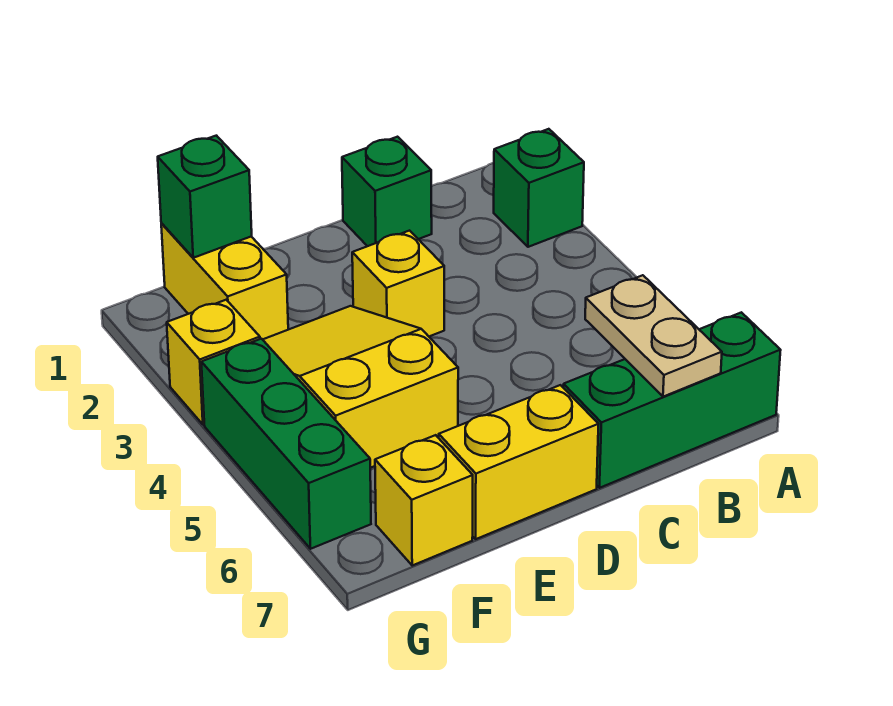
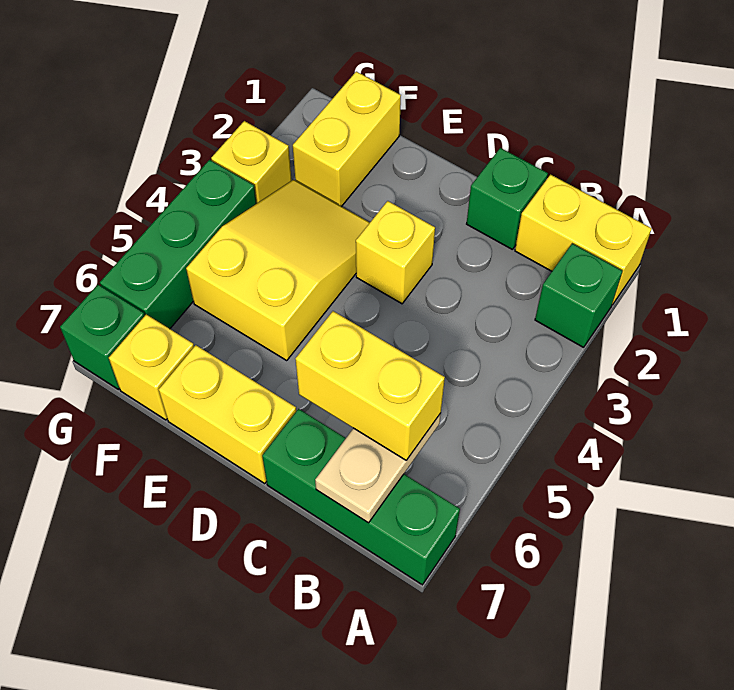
none -> yellow brick A1:B1 level 1
none -> yellow brick B6:C6 level 3
green brick F1 level 2 -> green brick G7 level 1

